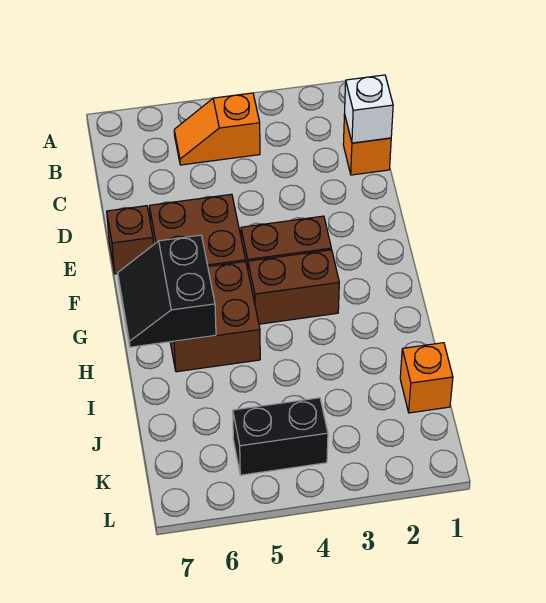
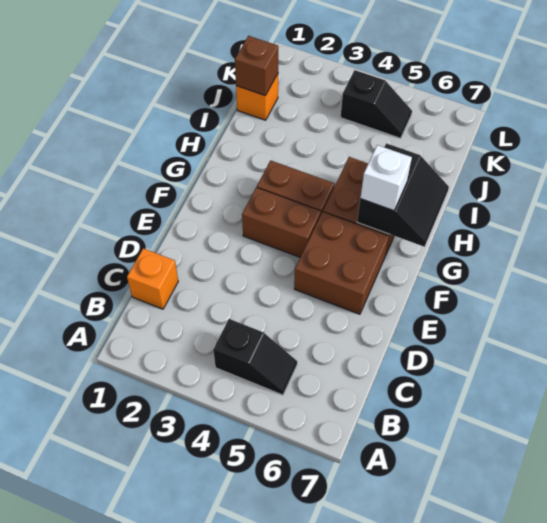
orange slope B4:B5 level 1 top 4 -> black slope B4:B5 level 1 top 4
white brick C1 level 2 -> white brick G6 level 3
brown brick E7 level 1 -> brown brick J1 level 2
black brick K4:K5 level 1 -> black slope K4:K5 level 1 top 4

